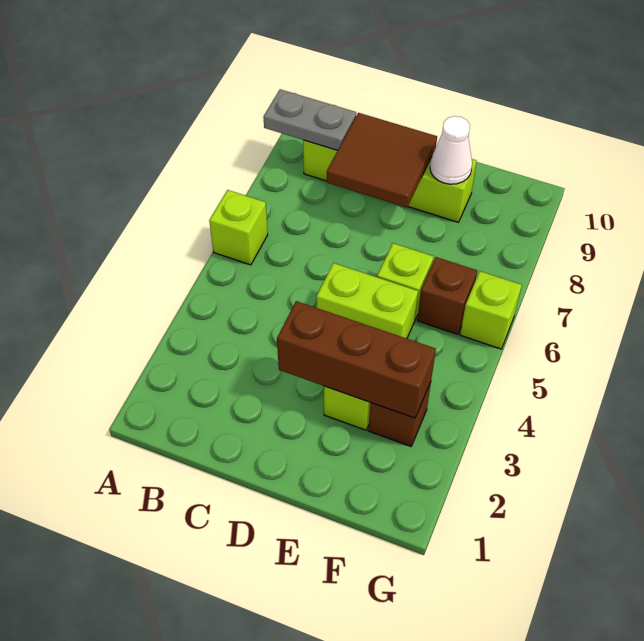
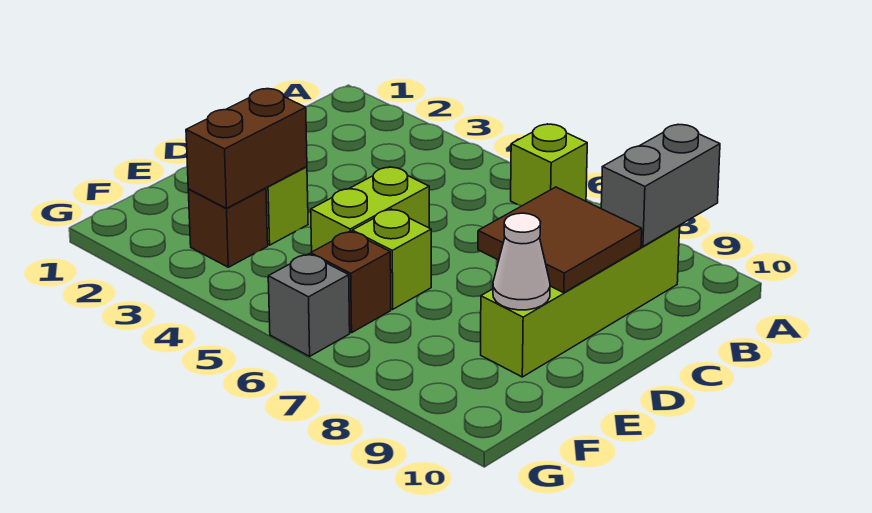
grey plate A9:B9 level 2 -> grey brick A9:B9 level 2
brown brick D3:F3 level 2 -> brown brick E3:F3 level 2
lime brick G6 level 1 -> grey brick G6 level 1

